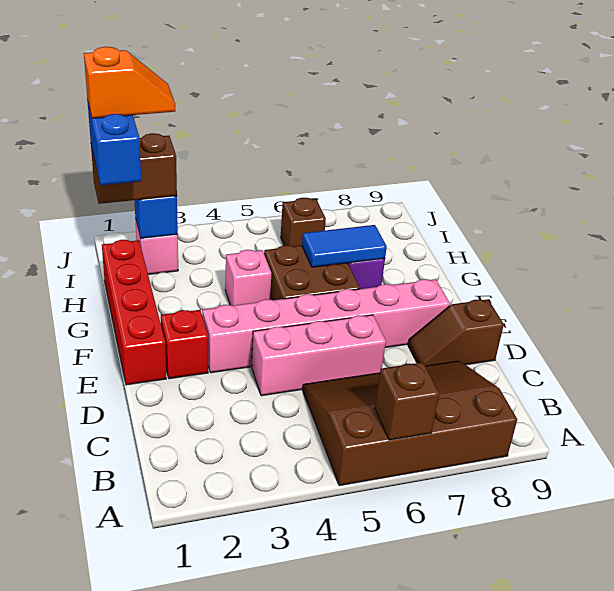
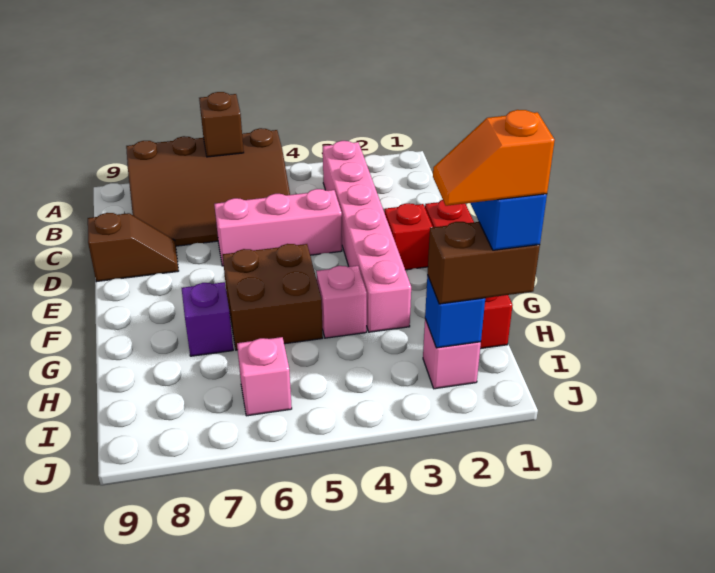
pink brick E3:E8 level 1 -> pink brick B3:G3 level 1
blue tile G6:G7 level 2 -> none
brown brick I6 level 1 -> pink brick I6 level 1

